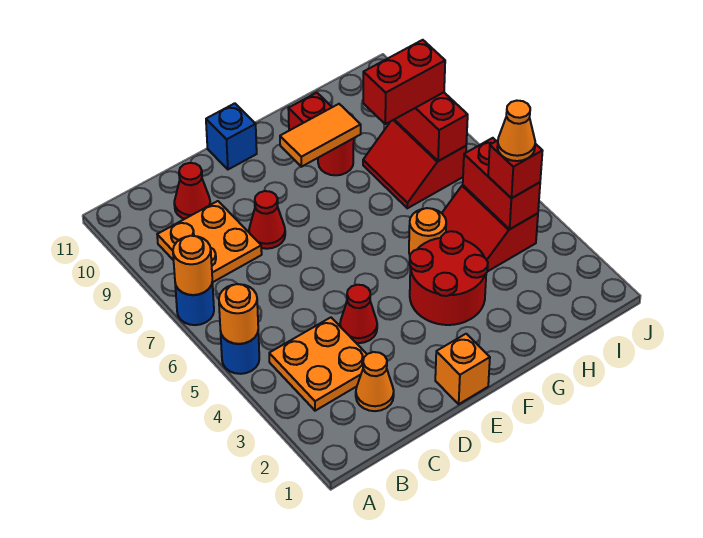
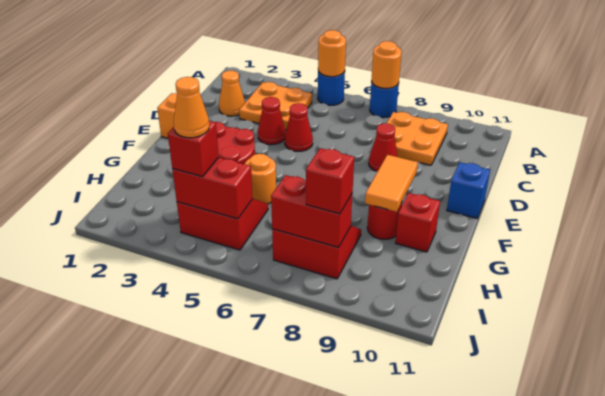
red cone C10 level 1 -> red cone D5 level 1
red brick H8:I8 level 3 -> red brick I8 level 3

